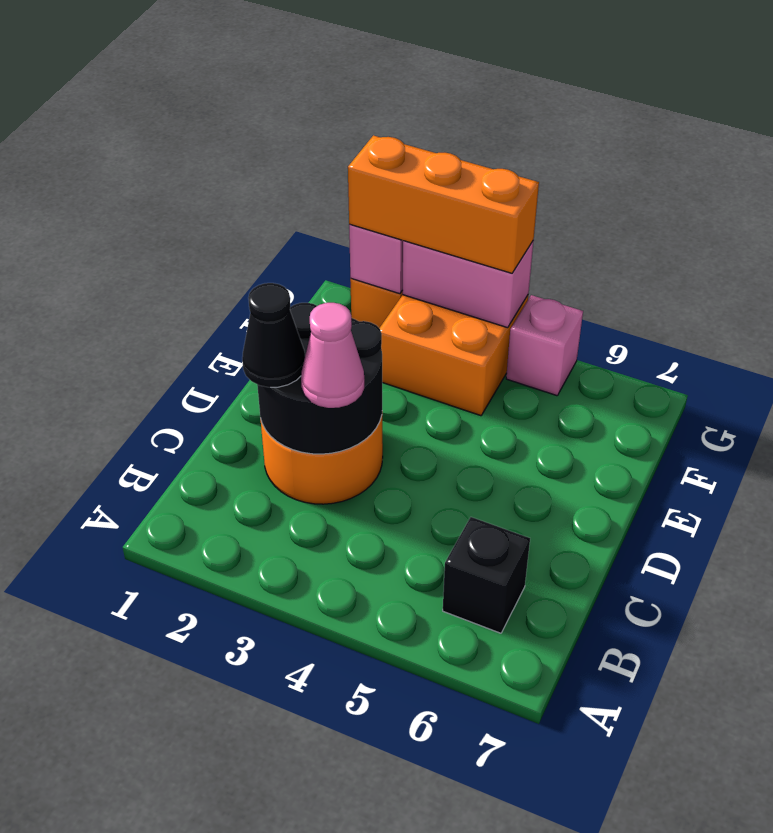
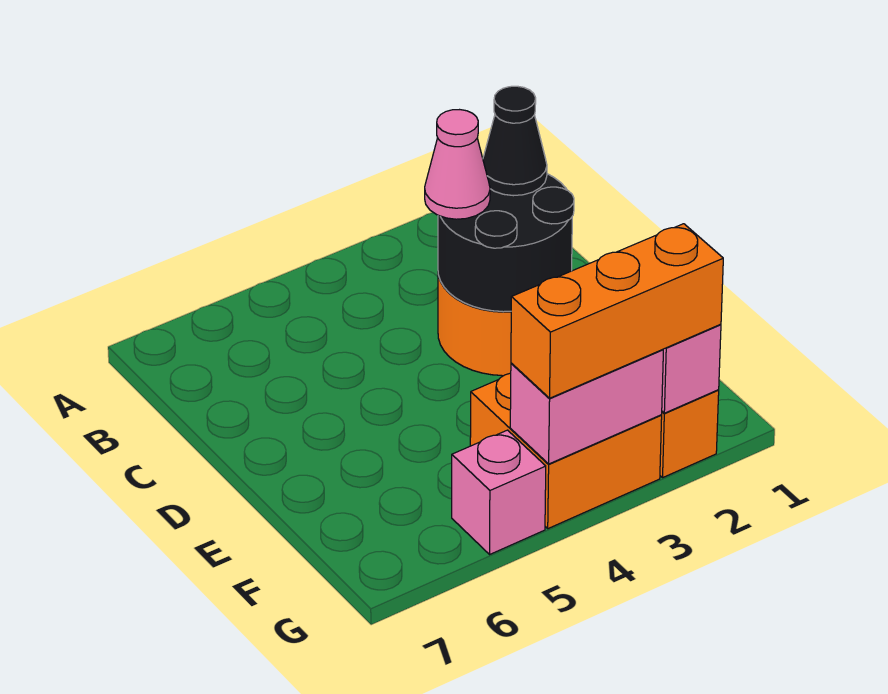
black brick B6 level 1 -> none

